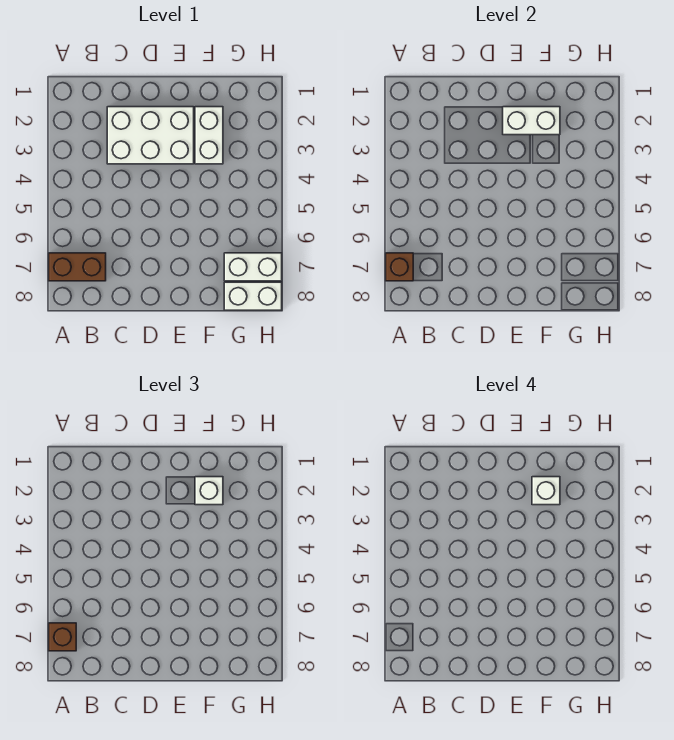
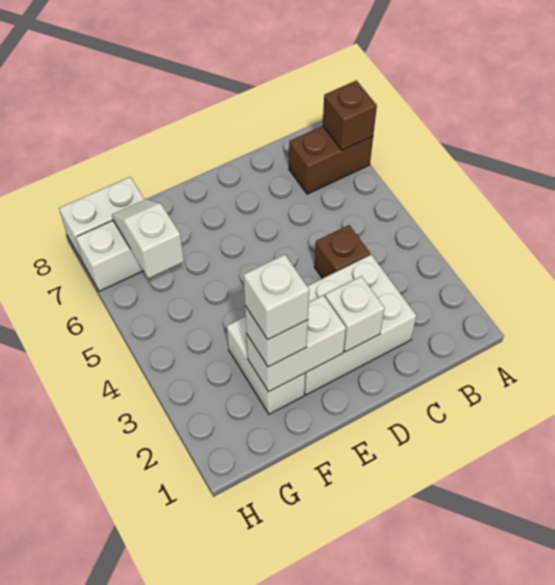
brown brick A7 level 3 -> brown brick C4 level 1
none -> white brick D2 level 2
none -> white slope G6:G7 level 2 top 6

